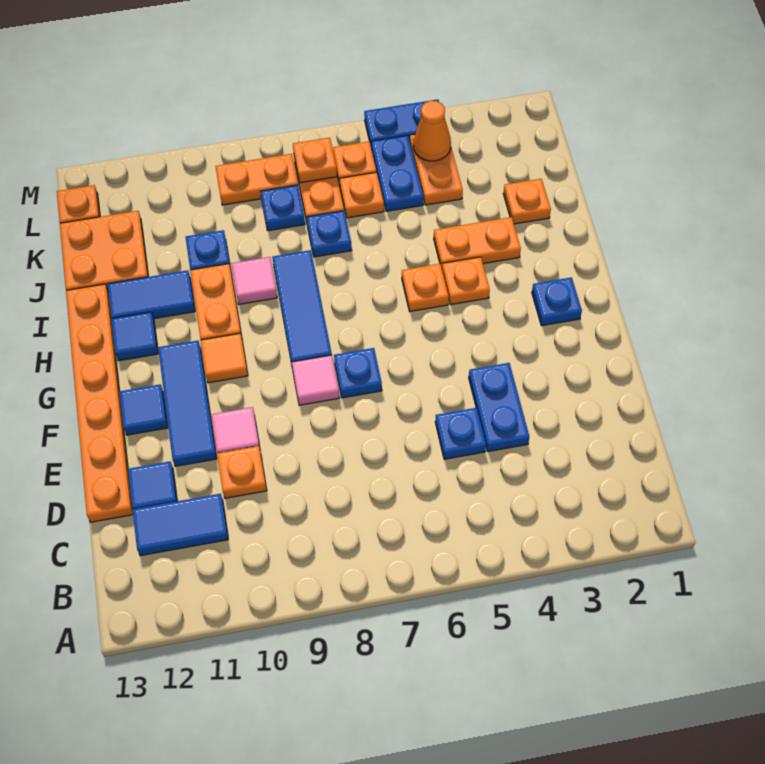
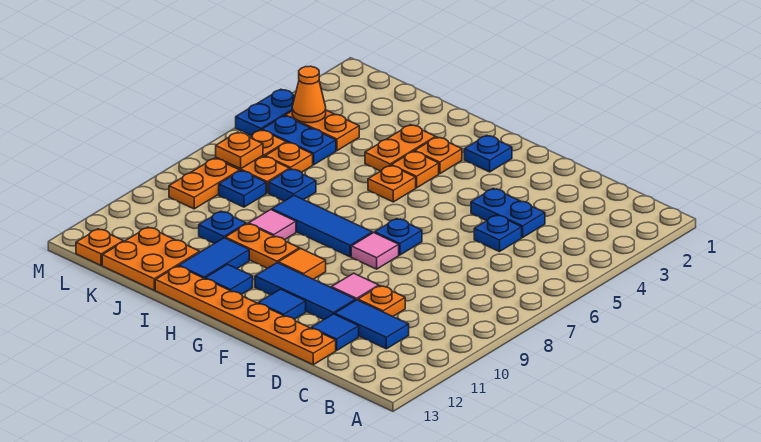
blue tile C11:C12 level 1 -> blue tile C11:D11 level 1
orange plate J2 level 1 -> orange plate H3 level 1

